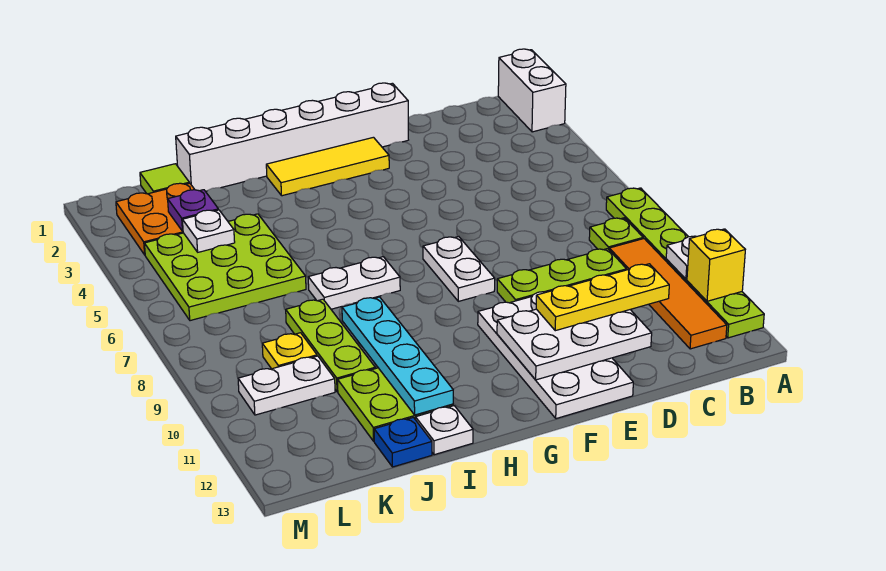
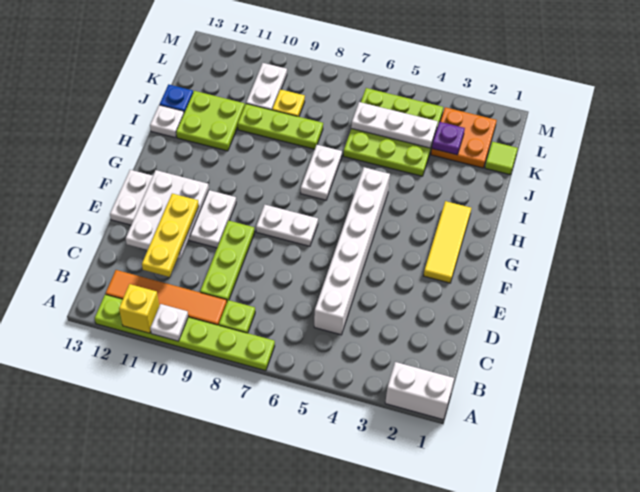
white brick E1:J1 level 1 -> white brick C5:H5 level 1
cyan plate I9:I12 level 2 -> none
white plate K4 level 2 -> white plate K4:K6 level 2

